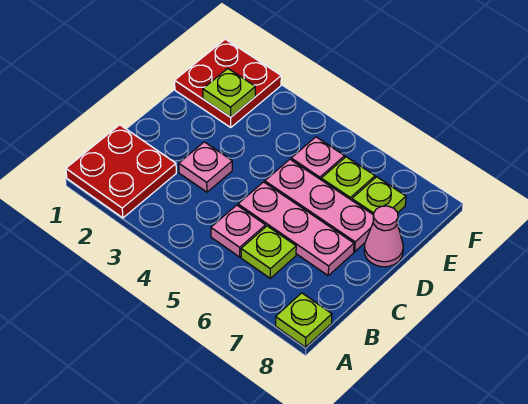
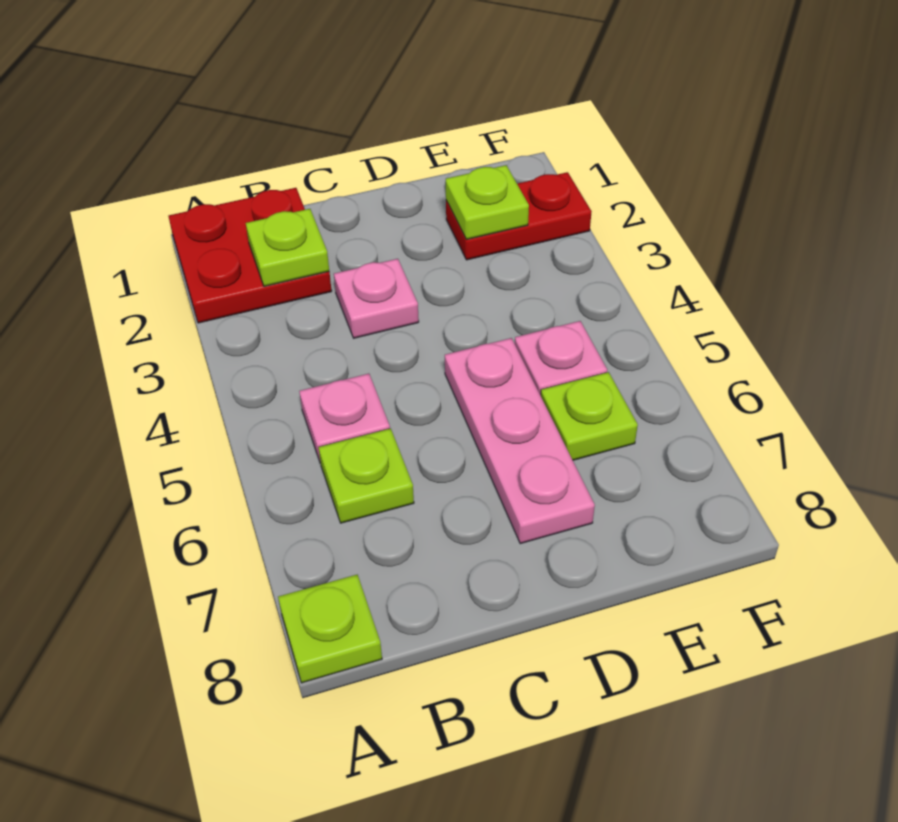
pink plate C5:C7 level 1 -> none
pink cone D8 level 1 -> none
red plate E1:F2 level 1 -> red plate E2:F2 level 1
lime plate E7 level 1 -> lime plate B2 level 2

